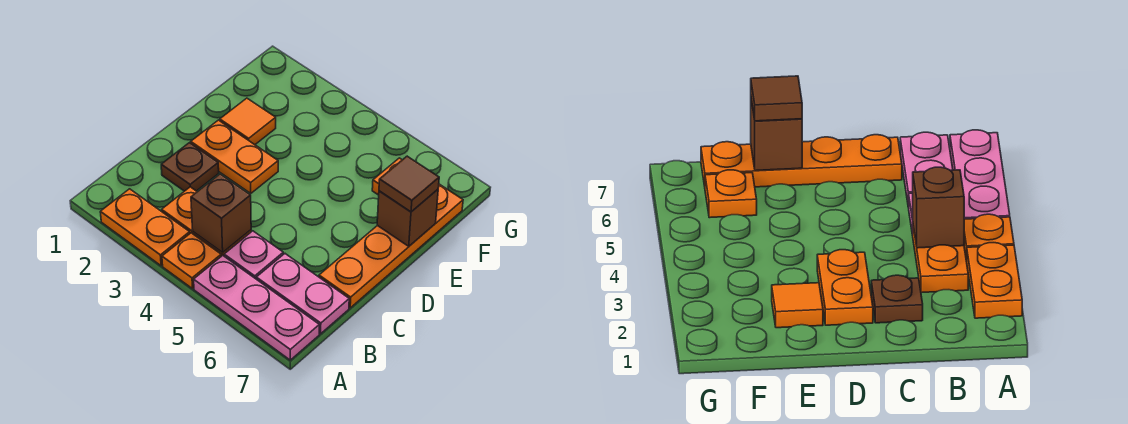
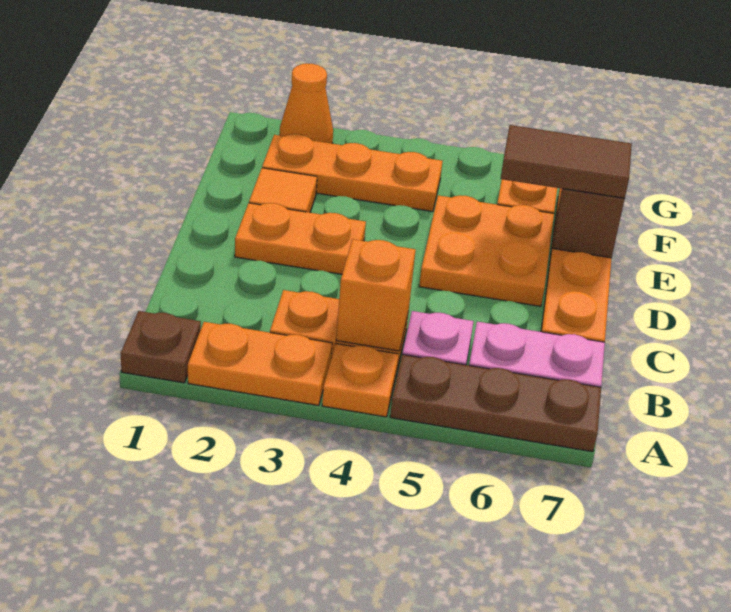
pink plate A5:A7 level 1 -> brown plate A5:A7 level 1
brown brick B4 level 2 -> orange brick B4 level 2
brown plate C2 level 1 -> brown plate A1 level 1
none -> orange plate D5:E6 level 1
brown tile E7 level 3 -> brown tile E6:E7 level 3
none -> orange plate F2:F4 level 1
none -> orange cone G2 level 1

